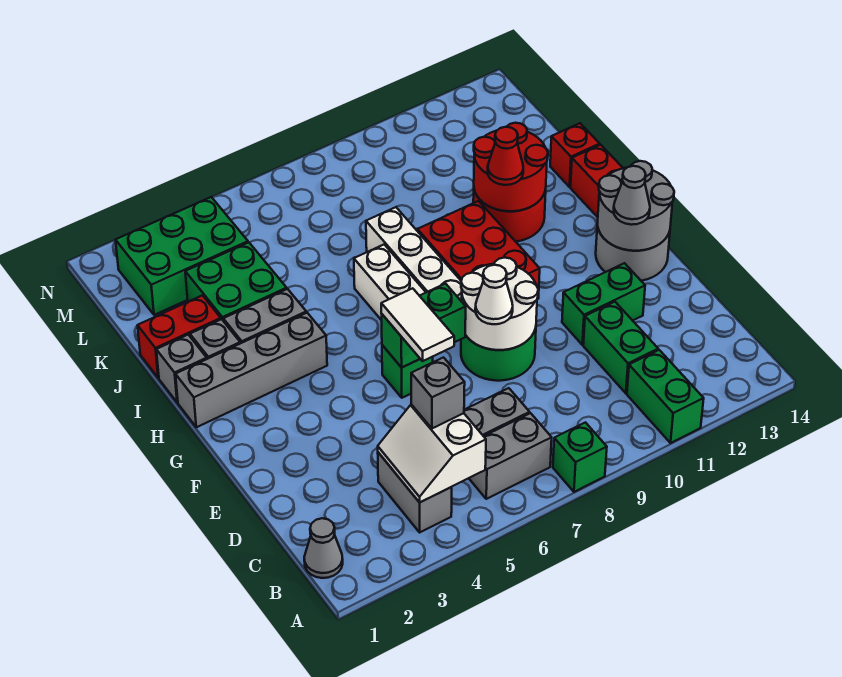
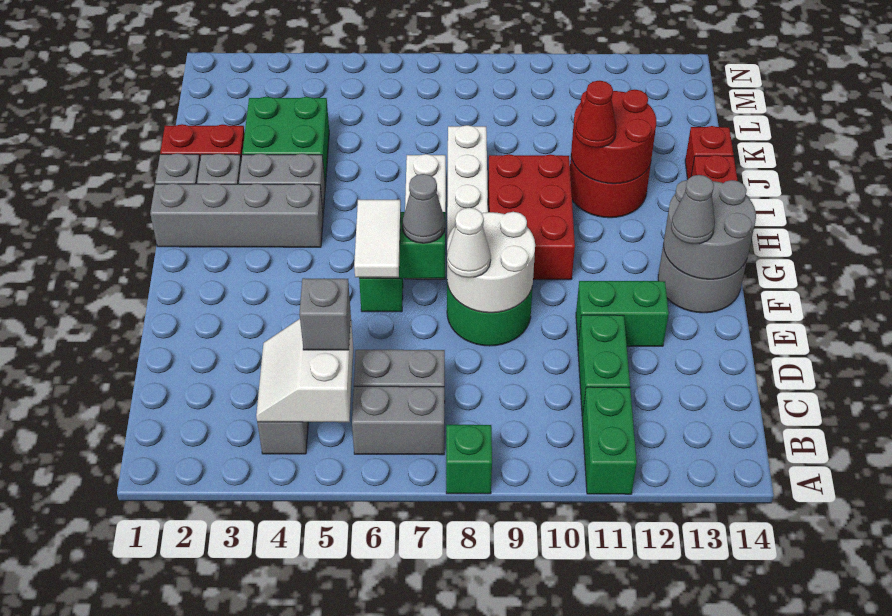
grey cone B1 level 1 -> grey cone F7 level 3
green brick L2:M4 level 1 -> none

